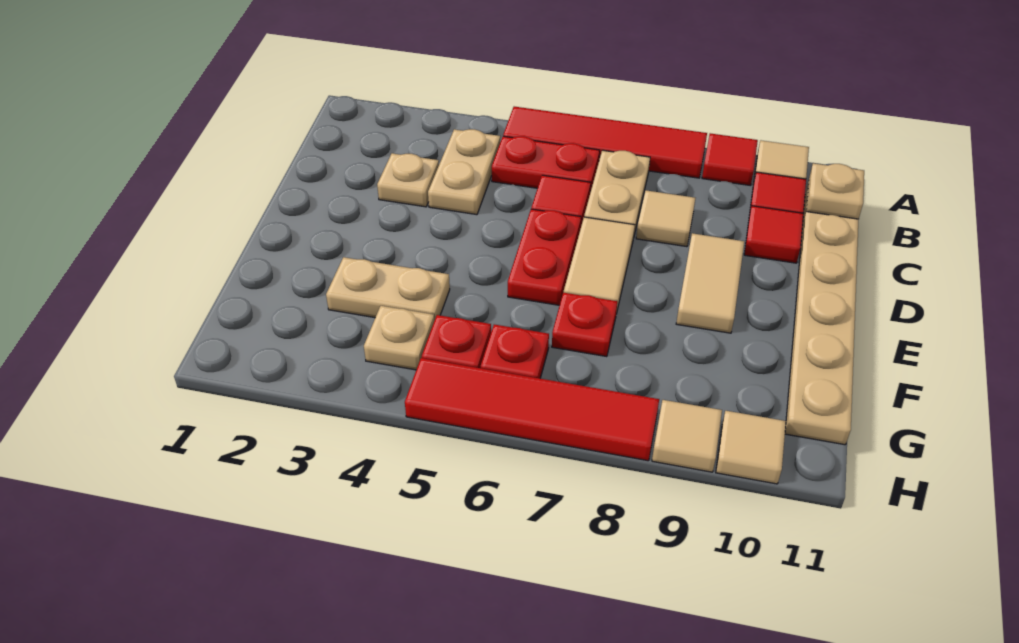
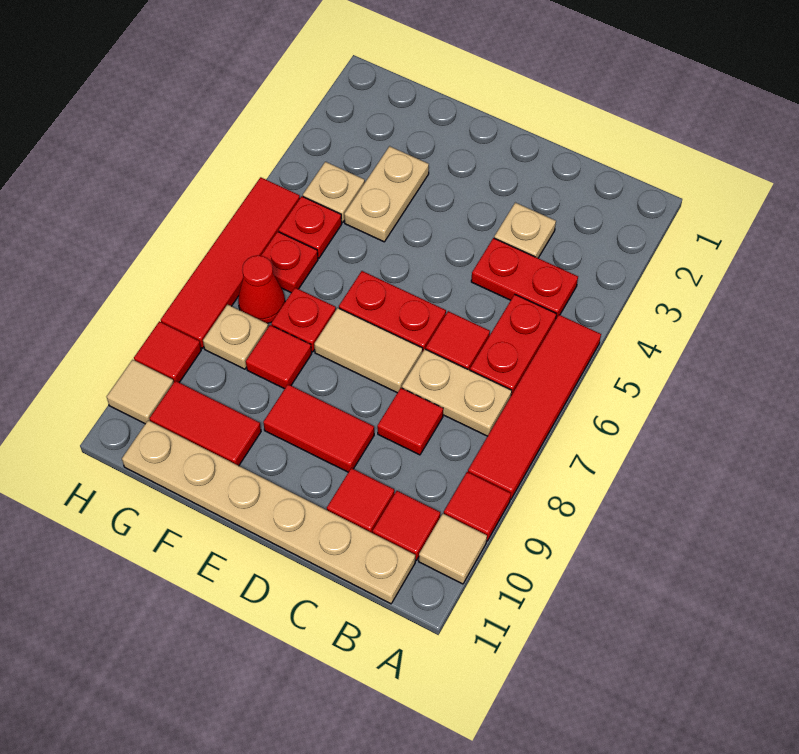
tan plate B4:C4 level 1 -> red plate B4:C4 level 1
tan plate B11 level 2 -> tan plate G8 level 1
tan tile C8 level 1 -> red tile C8 level 1
tan tile D9:E9 level 1 -> red tile D9:E9 level 1
none -> red tile F8 level 1
none -> red tile F10:G10 level 1
none -> red cone G7 level 1
tan tile H9 level 1 -> red tile H9 level 1

